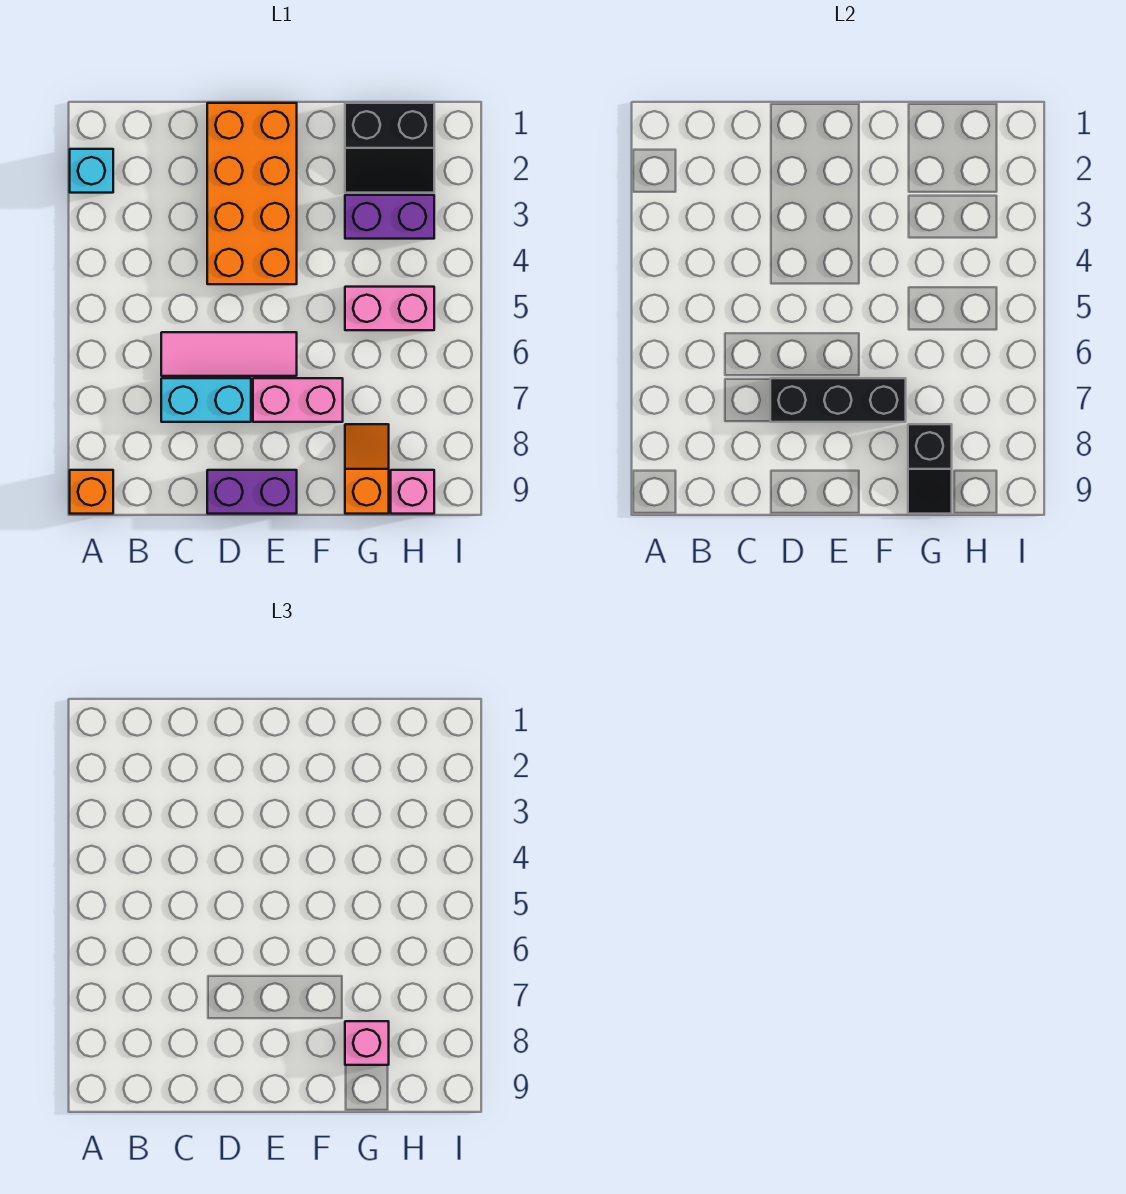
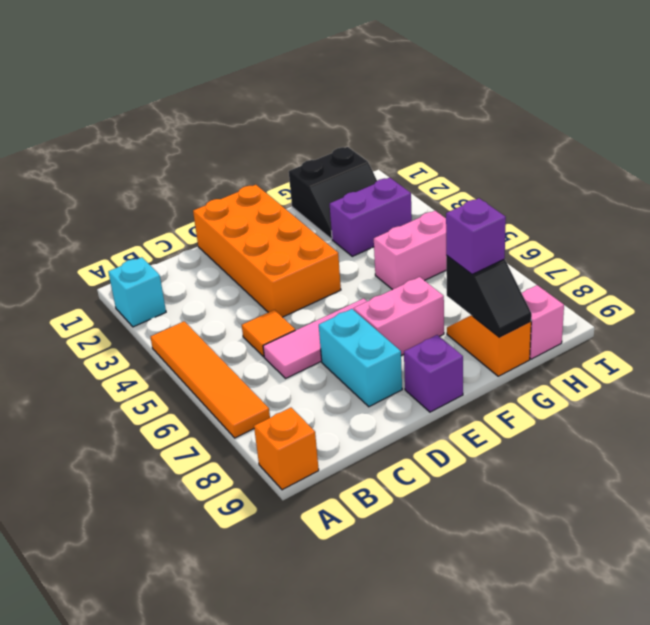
none -> orange tile A4:A7 level 1
none -> orange tile C5 level 1
cyan brick C7:D7 level 1 -> cyan brick D7:D8 level 1
black brick D7:F7 level 2 -> none
purple brick D9:E9 level 1 -> purple brick E9 level 1
pink brick G8 level 3 -> purple brick G8 level 3

